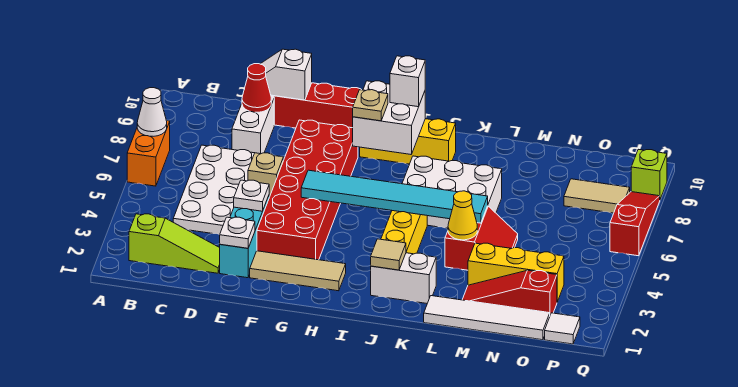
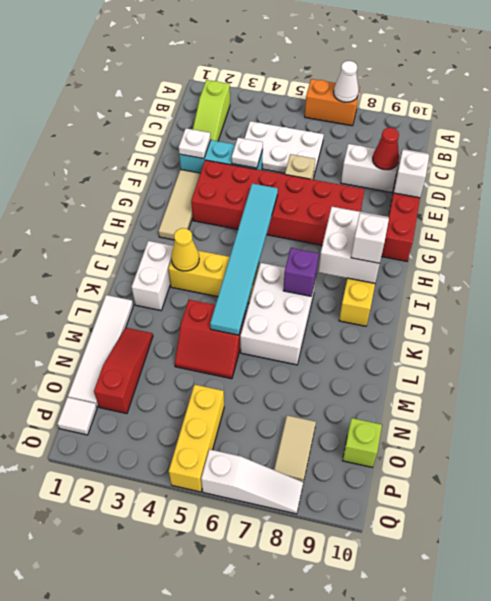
white plate C4:D7 level 1 -> white plate C4:D6 level 1
tan plate H8 level 3 -> none
tan tile J2 level 2 -> none
none -> purple brick J7 level 2
yellow cone L4 level 2 -> yellow cone J3 level 2
yellow brick M3:O3 level 1 -> yellow brick O5:Q5 level 1
red slope Q6:Q8 level 1 top 6 -> white slope Q6:Q8 level 1 top 6
lime brick Q9 level 1 -> lime brick O10 level 1

